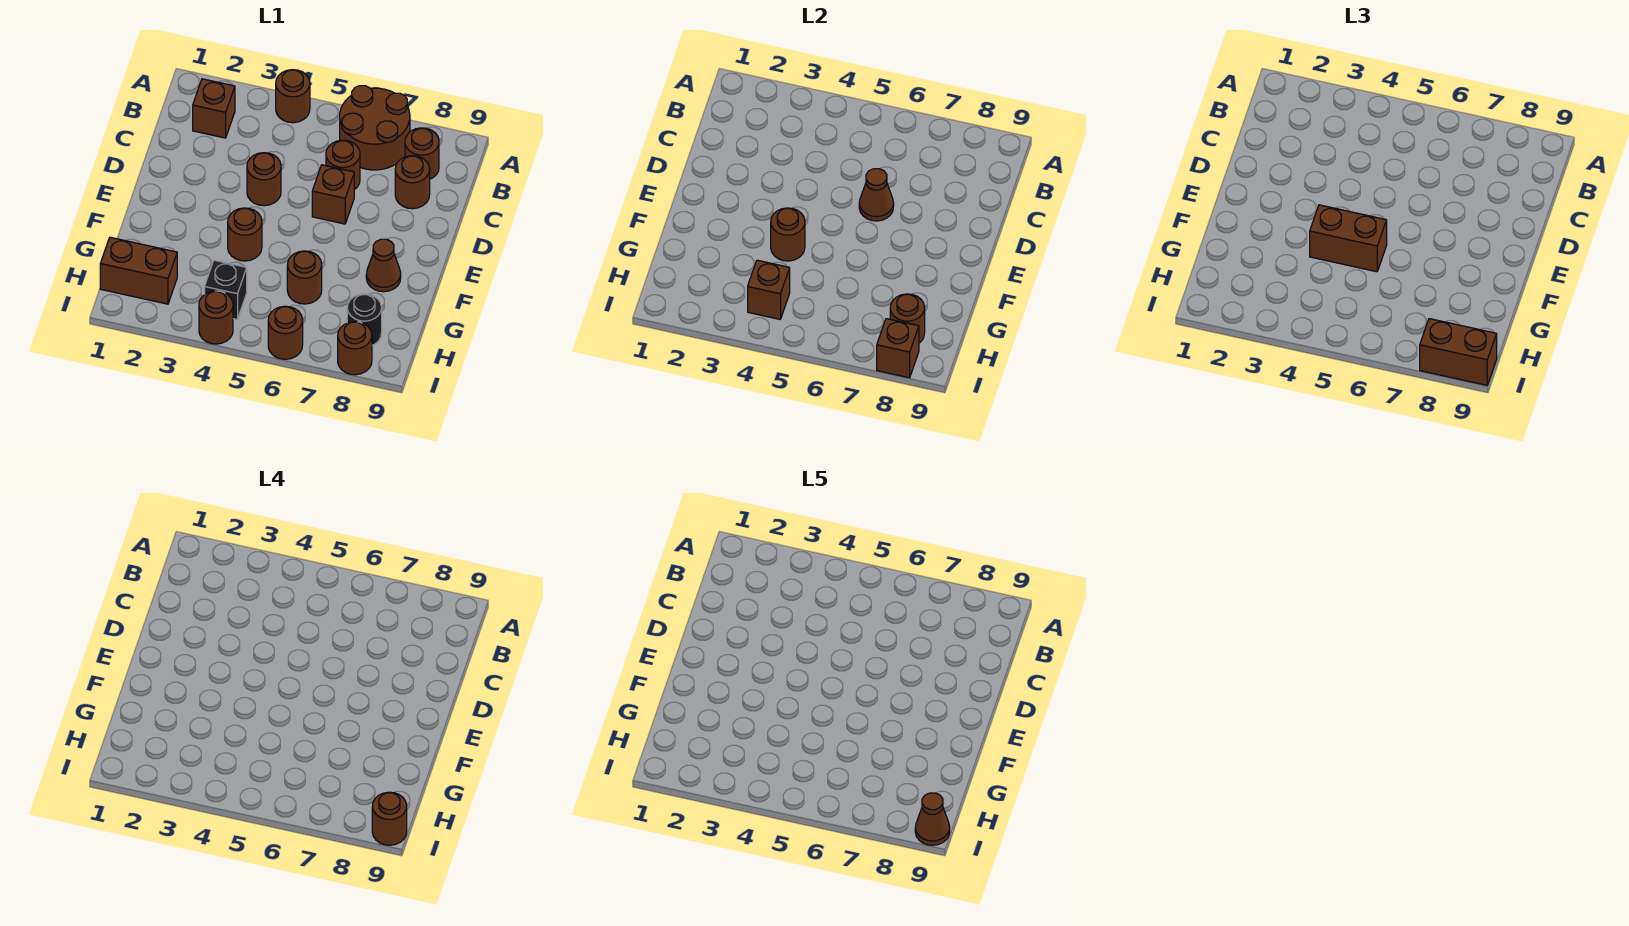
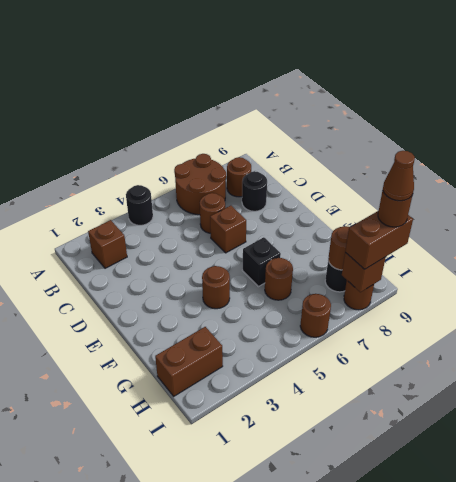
brown round brick A4 level 1 -> black round brick A4 level 1
brown round brick C8 level 1 -> black round brick C8 level 1
brown round brick D4 level 1 -> none
brown cone D6 level 2 -> none
brown round brick F4 level 2 -> none
brown brick F4:F5 level 3 -> none
brown cone F8 level 1 -> none
black brick H4 level 1 -> black brick F6 level 1
brown brick H4 level 2 -> none
brown round brick I4 level 1 -> none

